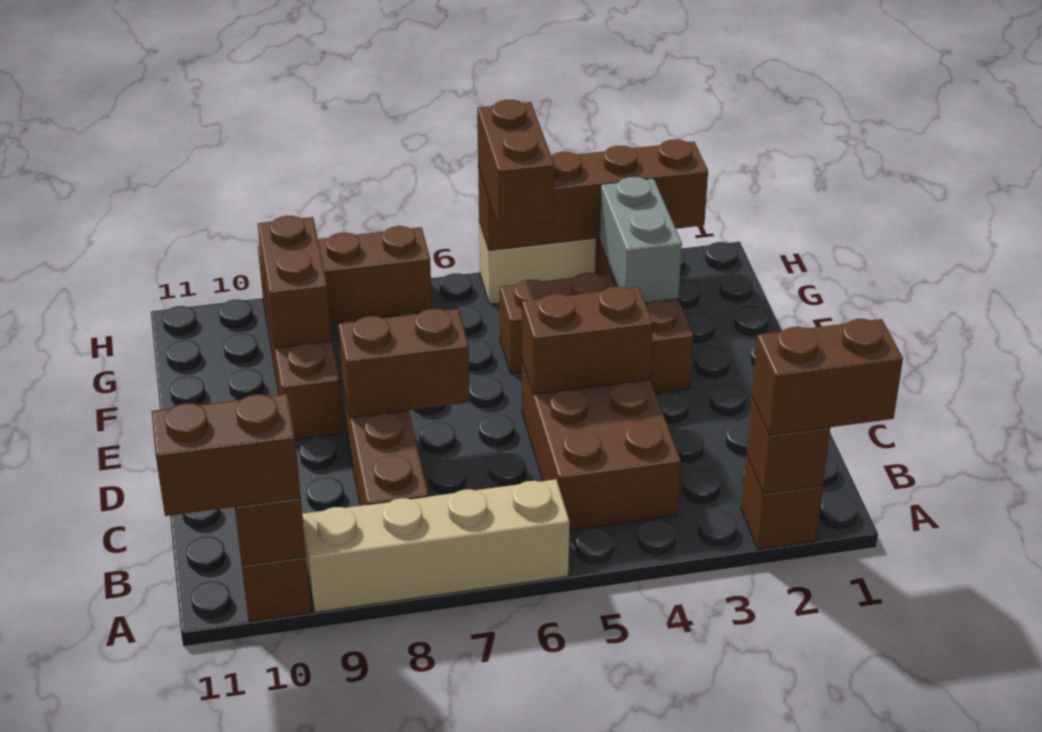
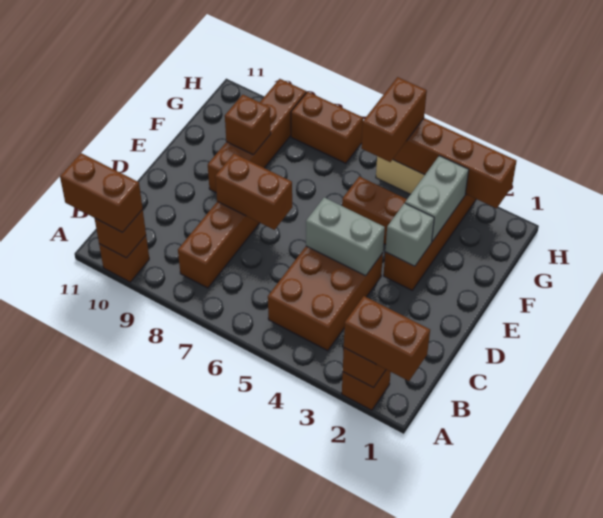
tan brick A6:A9 level 1 -> none
brown brick D4:D5 level 2 -> grey brick D4:D5 level 2
none -> grey brick E3 level 2
brown brick F9:G9 level 2 -> brown brick F9 level 2

